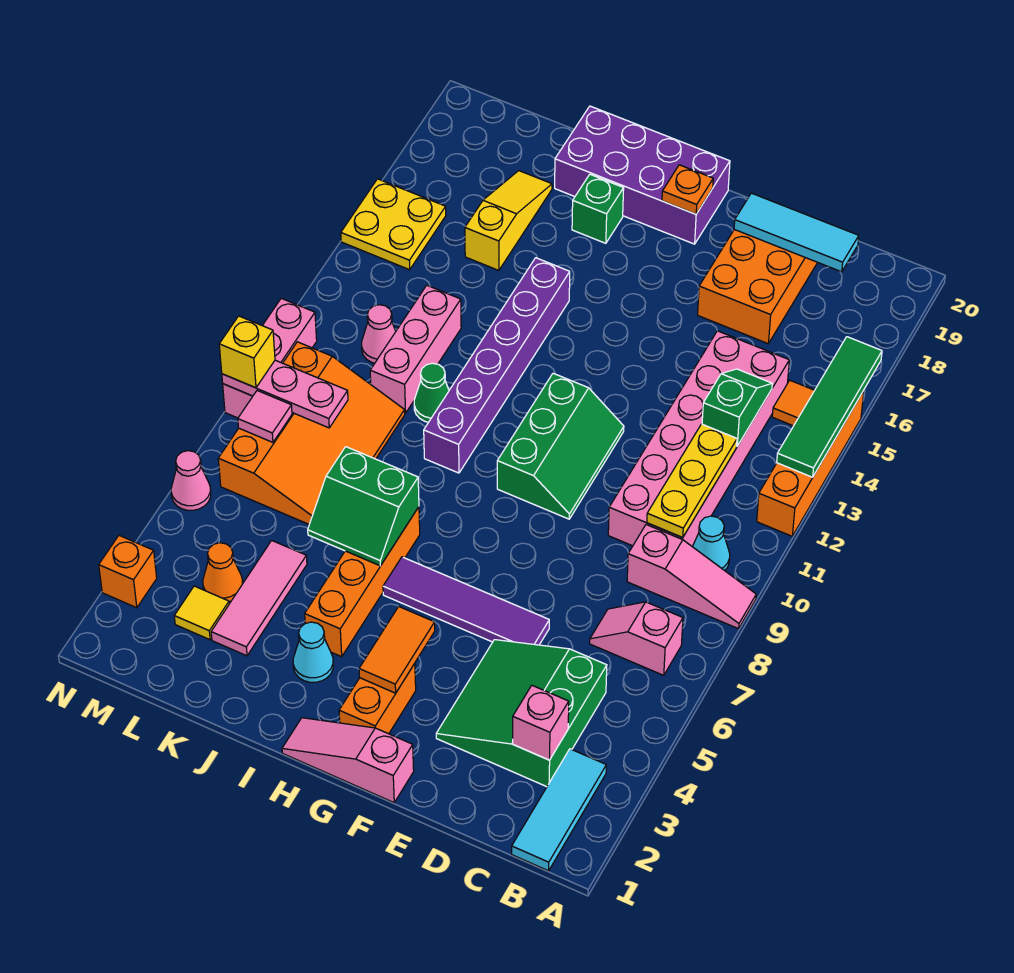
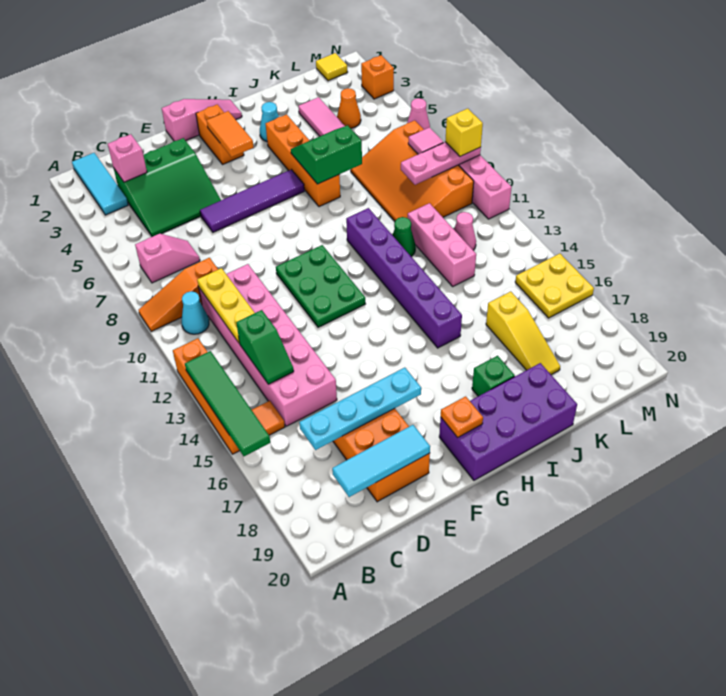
pink slope A9:C9 level 1 top C -> orange slope A9:C9 level 1 top C
green slope C3:E5 level 1 top C -> green slope C3:E5 level 1 top 3
none -> cyan plate C17:F17 level 2
green slope F10:G12 level 1 top G -> green plate F10:G12 level 1
yellow tile L3 level 1 -> yellow tile M1 level 1

